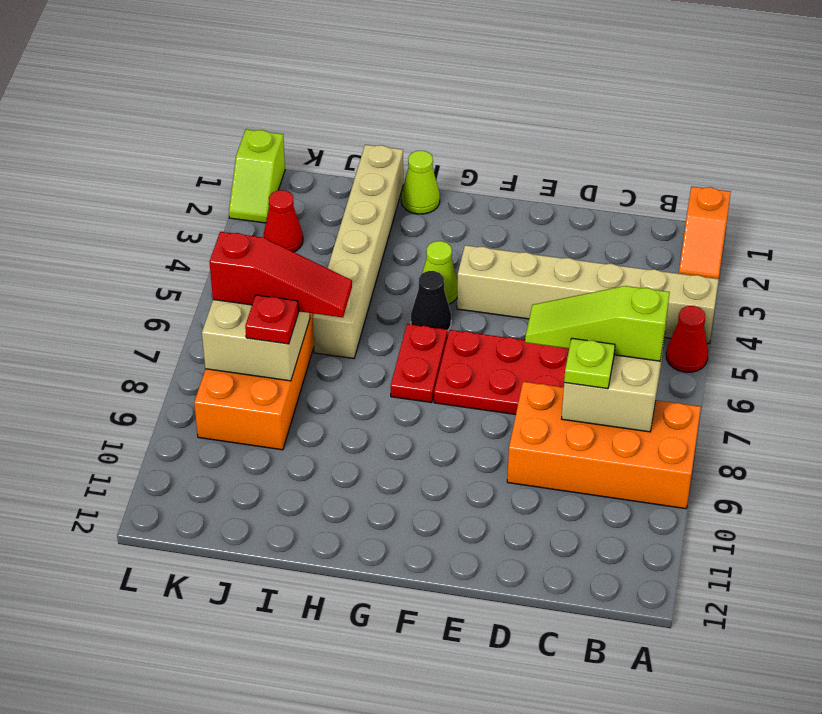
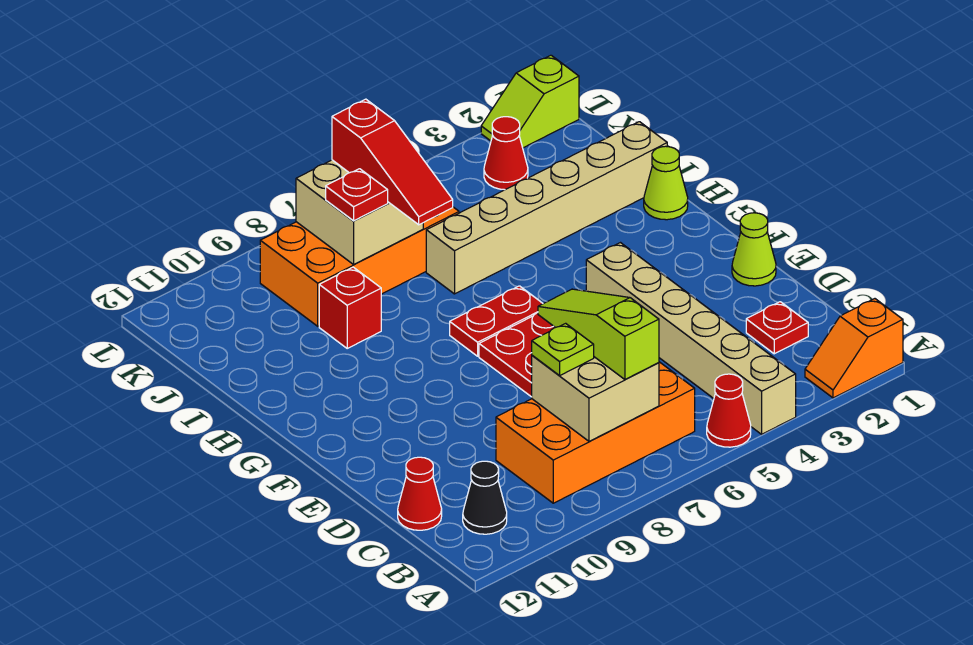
orange brick A8:D9 level 1 -> orange brick B6:C9 level 1
none -> red plate C2 level 1
none -> red cone C12 level 1
lime cone G4 level 1 -> lime cone E1 level 1
black cone G5 level 1 -> black cone B11 level 1
none -> red brick I9 level 1

